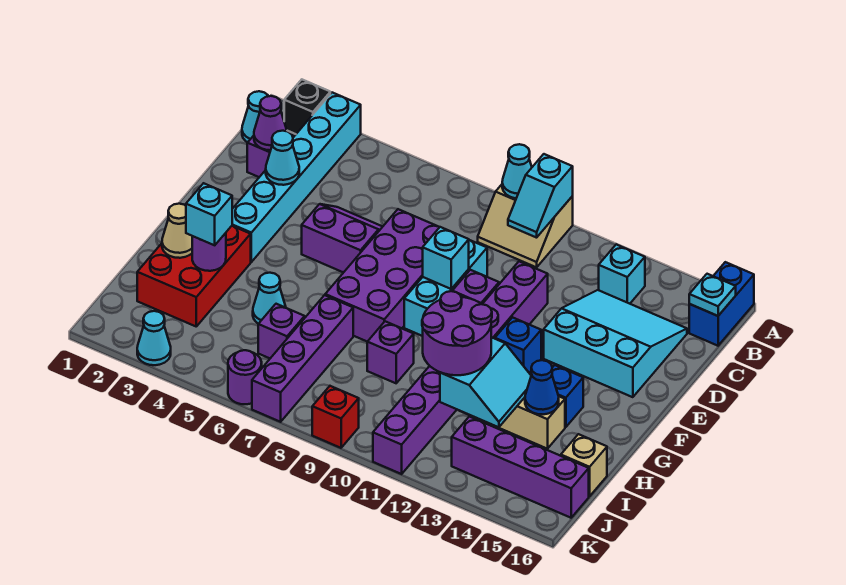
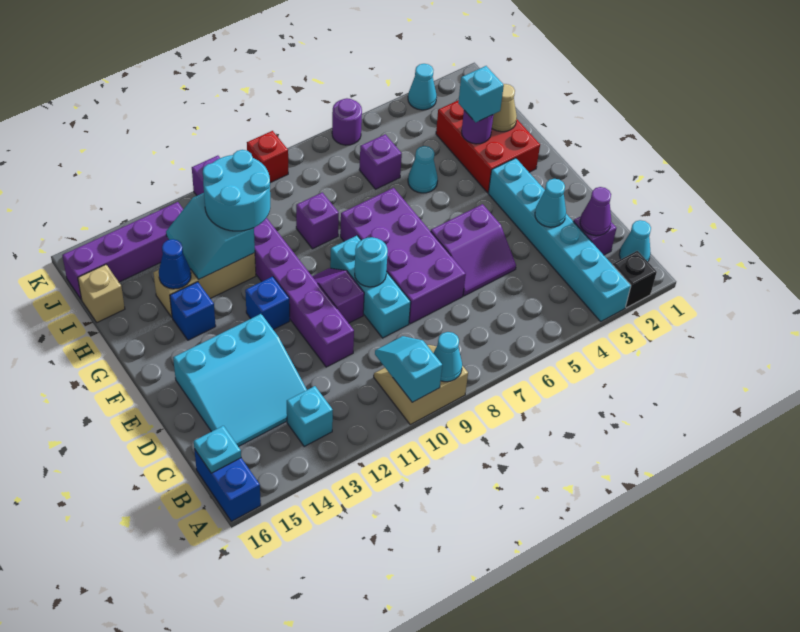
cyan brick E9 level 2 -> cyan round brick E9 level 2
purple brick H7:K7 level 1 -> none
purple round brick H11:I12 level 3 -> cyan round brick H11:I12 level 3

